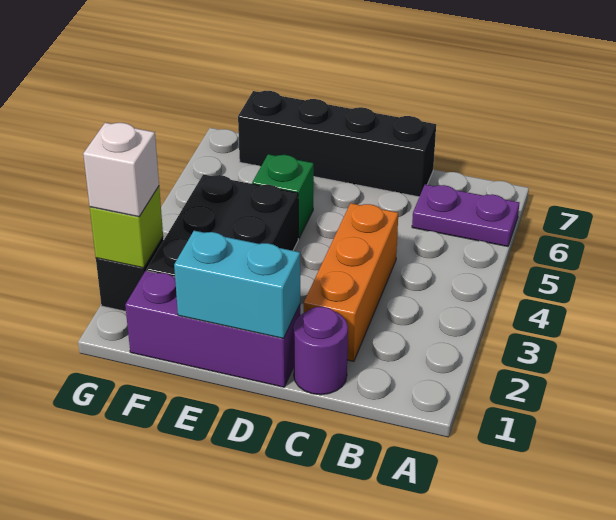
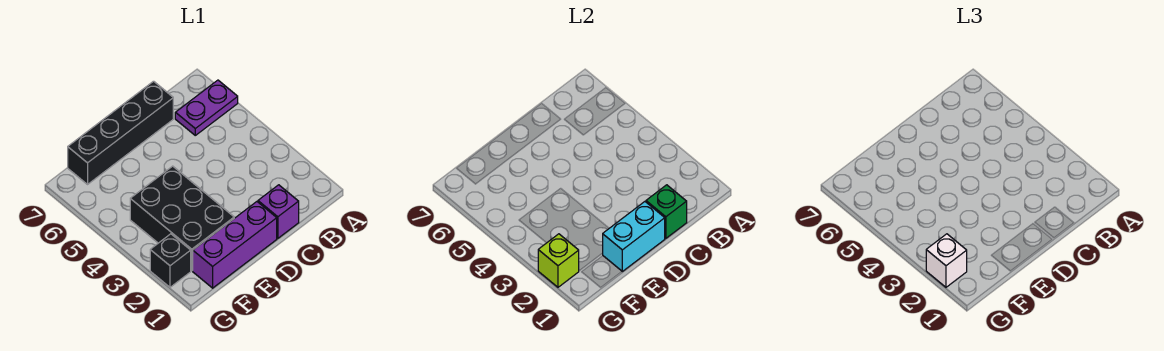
purple round brick C1 level 1 -> purple brick C1 level 1
orange brick C2:C4 level 1 -> none
green brick E5 level 1 -> green brick C1 level 2

